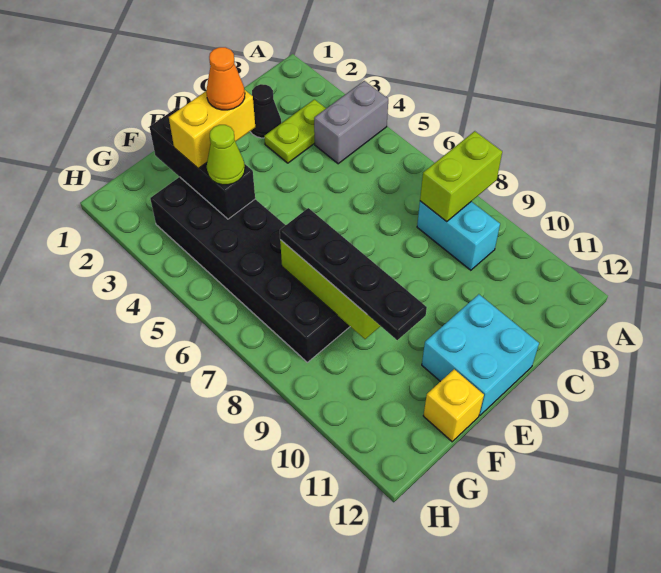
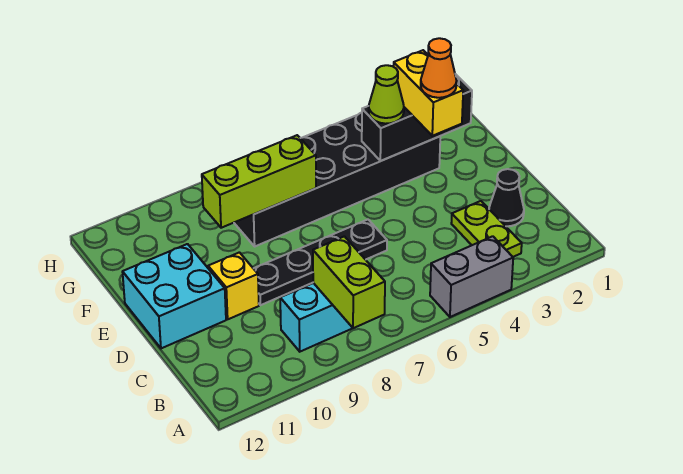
grey brick A4:B4 level 1 -> grey brick A4:A5 level 1
black plate F7:F10 level 3 -> black plate D6:D9 level 1
yellow brick F12 level 1 -> yellow brick D10 level 1

